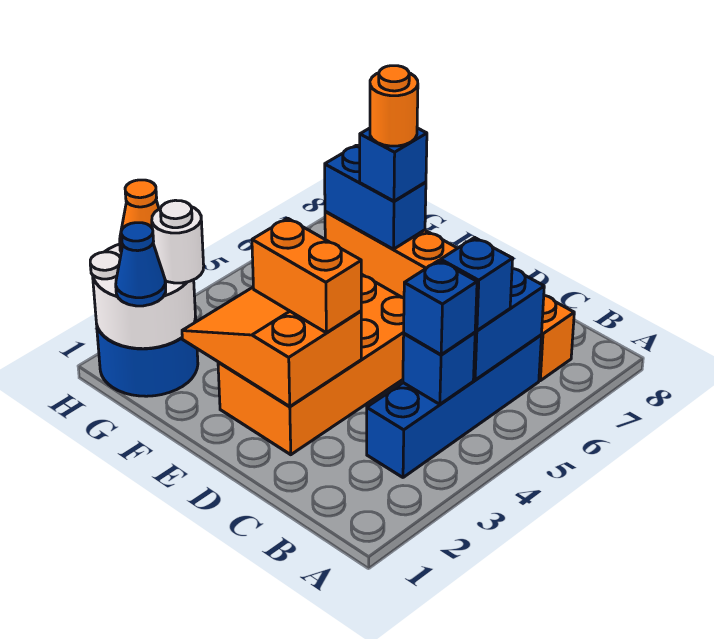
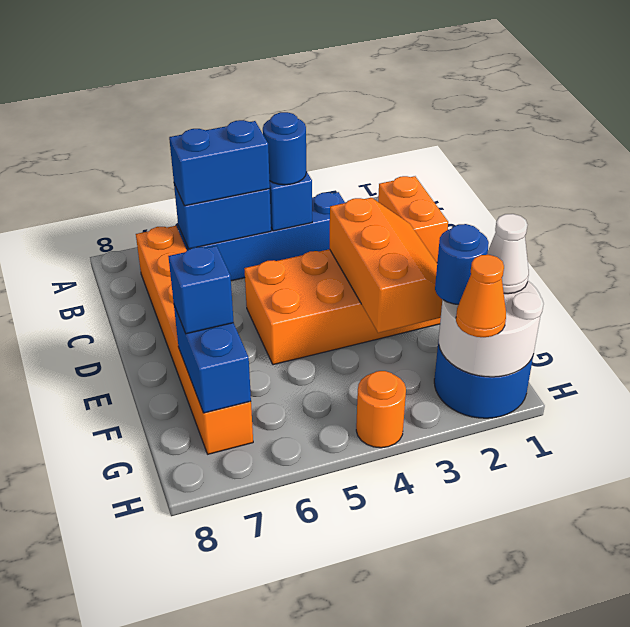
blue brick B4 level 3 -> blue round brick B4 level 3
blue brick B5 level 3 -> blue brick B5:B6 level 3
orange slope D2:F3 level 2 top D -> orange slope D2:F3 level 2 top 3
orange brick D3:E3 level 3 -> orange brick B1:C1 level 1
orange round brick F7 level 4 -> orange round brick H4 level 1
blue cone G1 level 3 -> white cone G1 level 3
white round brick G2 level 3 -> blue round brick G2 level 3

